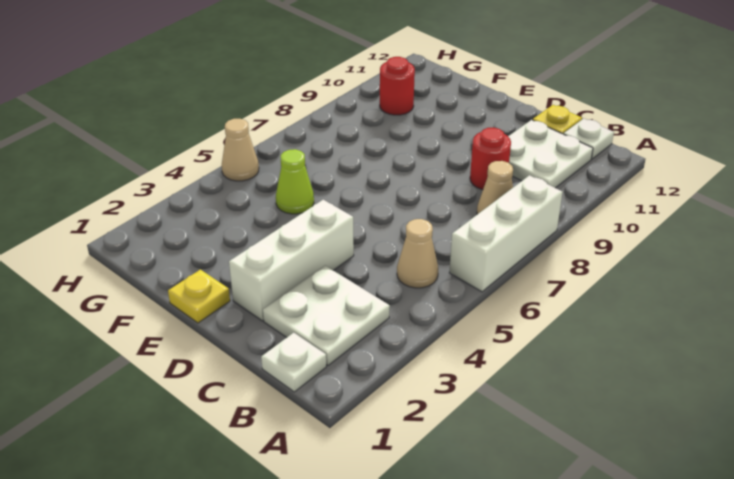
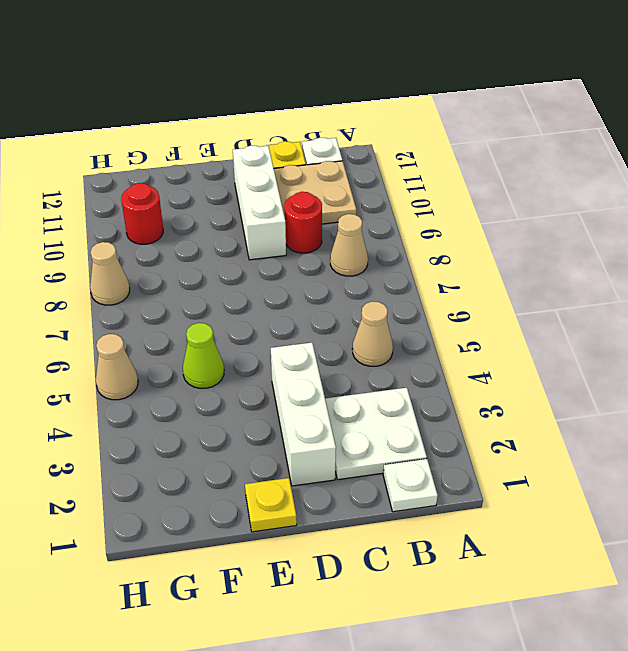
white brick A6:A8 level 1 -> white brick D9:D11 level 1
white plate B10:C11 level 1 -> tan plate B10:C11 level 1
none -> tan cone H8 level 1

